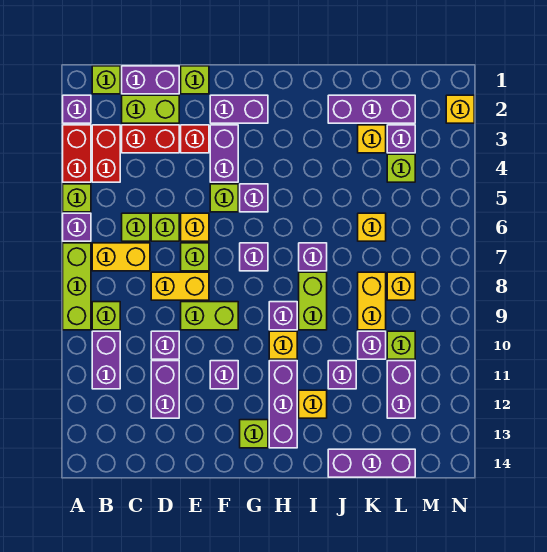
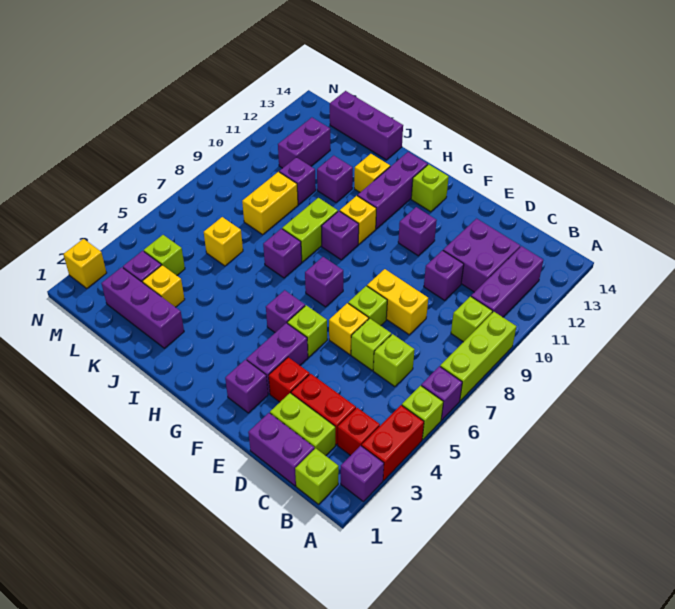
red brick B3:B4 level 1 -> red brick B3 level 1
yellow brick B7:C7 level 1 -> none
purple brick B10:B11 level 1 -> purple brick B10:B12 level 1
purple brick D11:D12 level 1 -> purple brick C11:D12 level 1
lime brick E1 level 1 -> none
lime brick E9:F9 level 1 -> none
purple brick F2:G2 level 1 -> purple brick F2 level 1
yellow brick L8 level 1 -> none
lime brick L10 level 1 -> none

